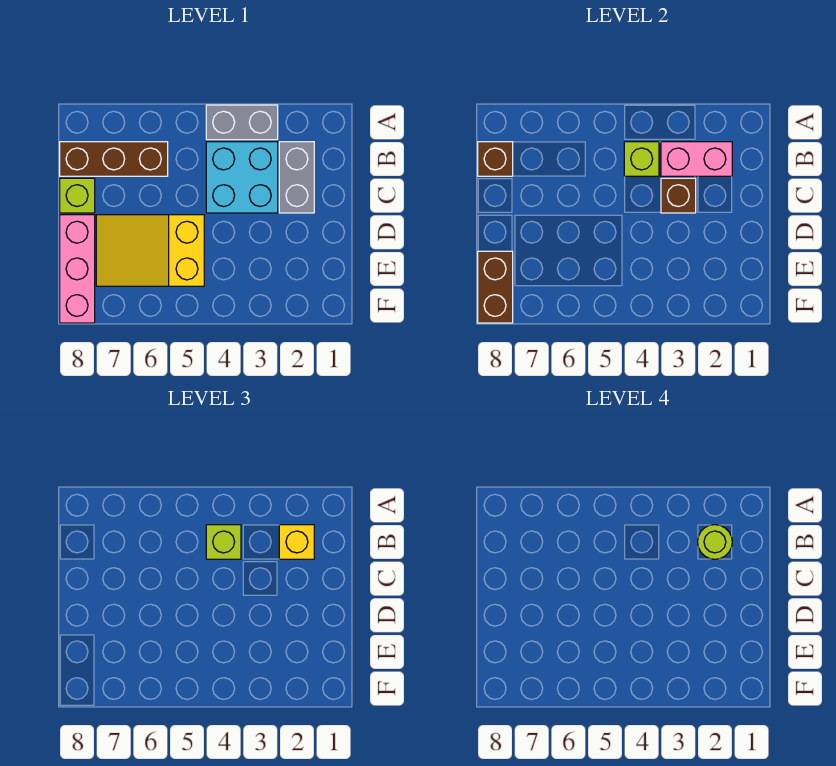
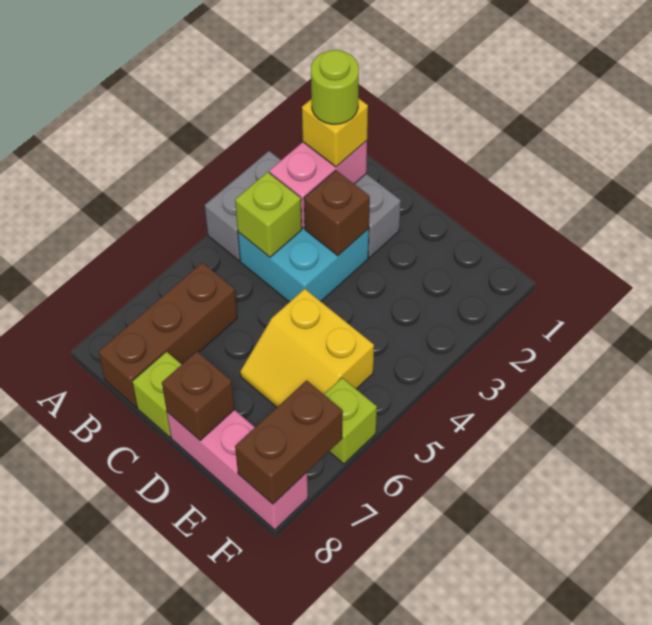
lime brick B4 level 3 -> lime brick F6 level 1
brown brick B8 level 2 -> brown brick D8 level 2
yellow slope D5:E7 level 1 top 5 -> yellow slope D5:E6 level 1 top 5
brown brick E8:F8 level 2 -> brown brick F7:F8 level 2

